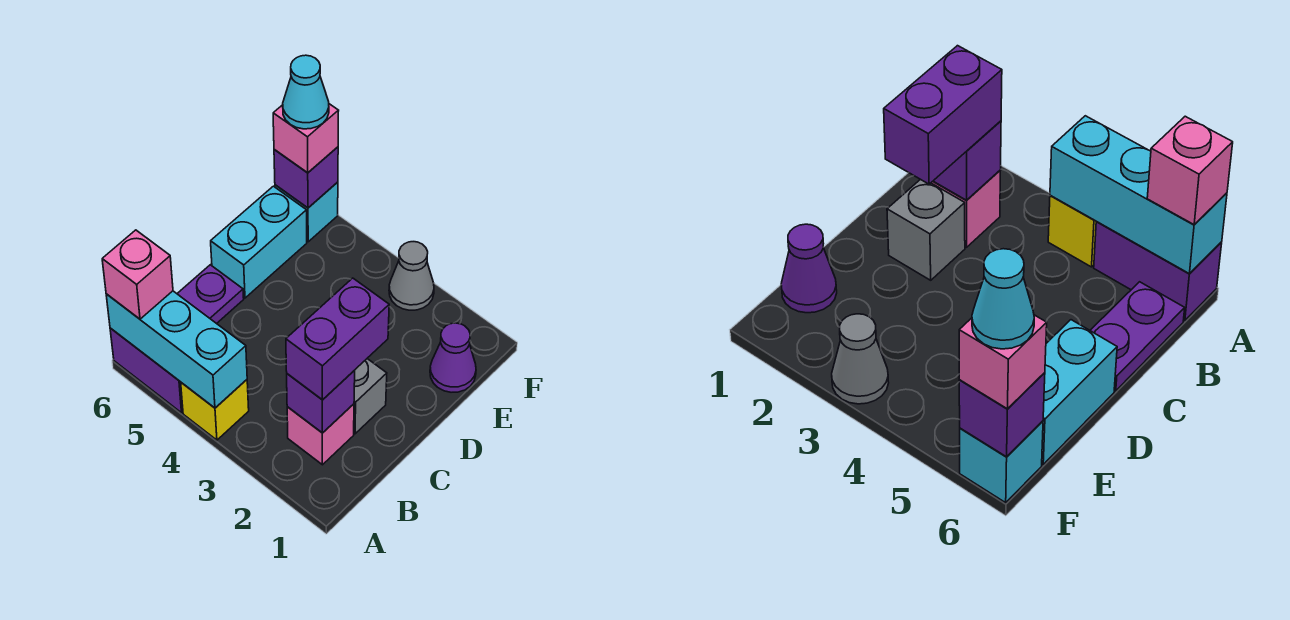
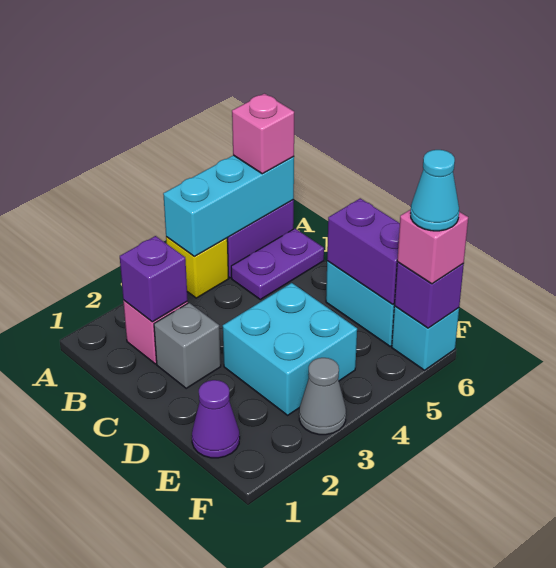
purple brick B2:C2 level 3 -> purple brick D6:E6 level 2
purple plate B6:C6 level 1 -> purple plate B5:B6 level 1
none -> cyan brick D3:E4 level 1

